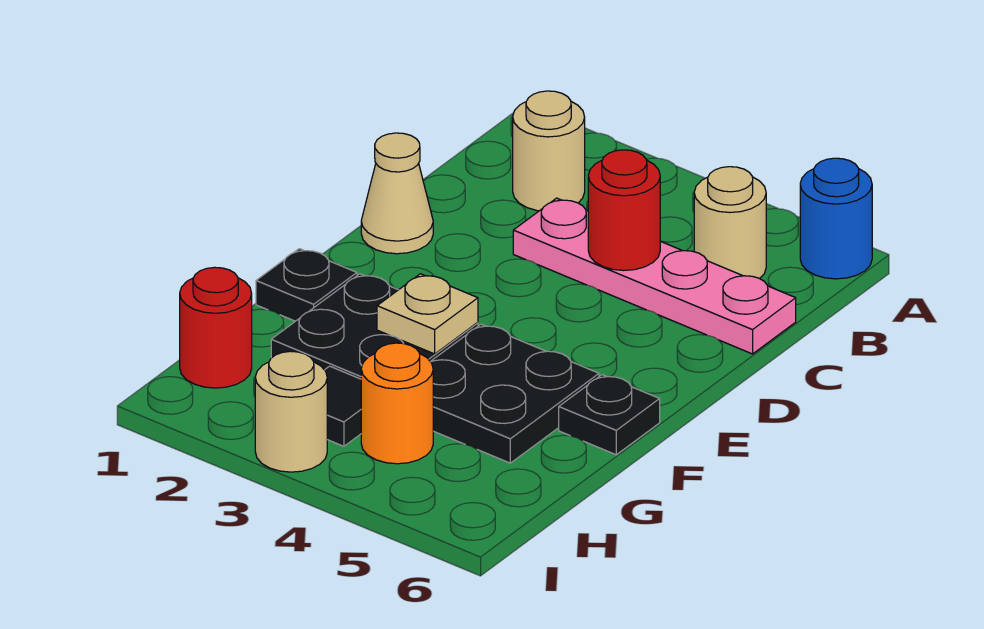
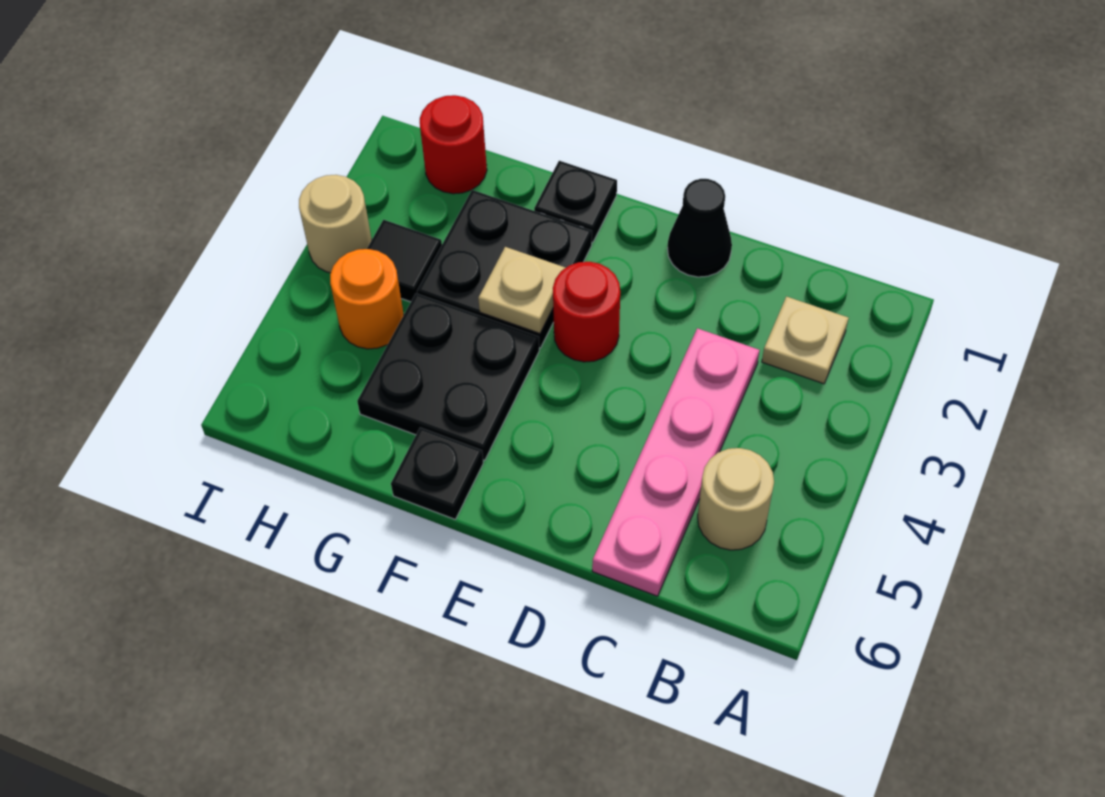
blue round brick A6 level 1 -> none
tan round brick B2 level 1 -> tan plate B2 level 1
red round brick C4 level 2 -> red round brick E3 level 1
tan cone D1 level 1 -> black cone D1 level 1

